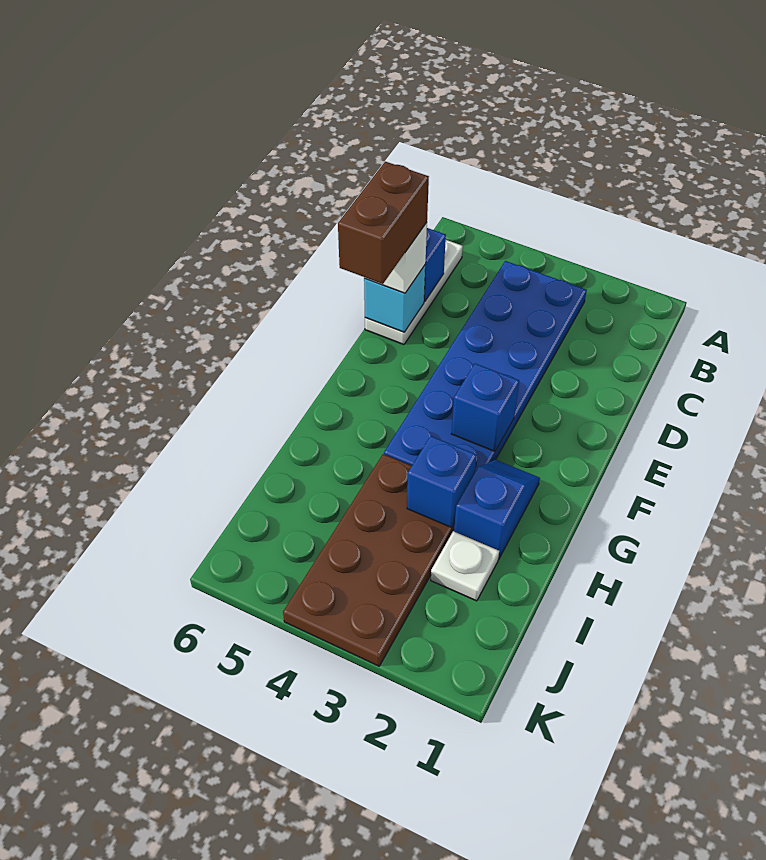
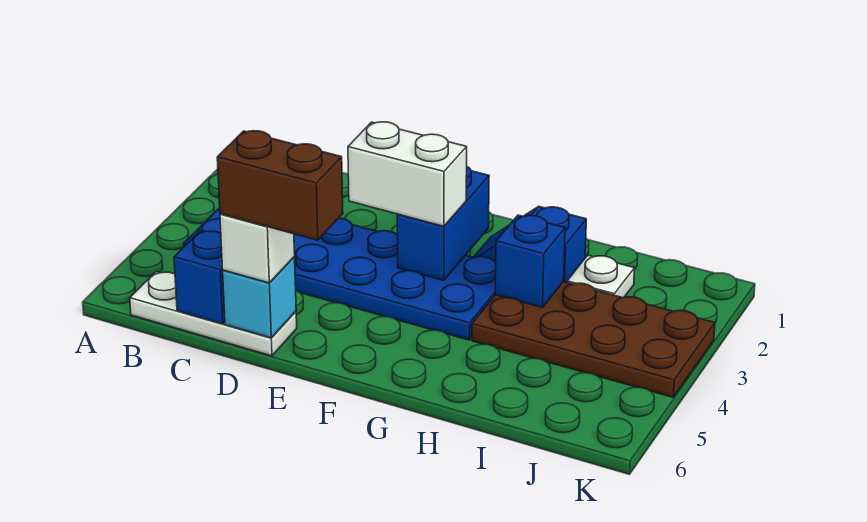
none -> white brick E3:F3 level 3
blue brick F3 level 2 -> blue brick F2:F3 level 2

